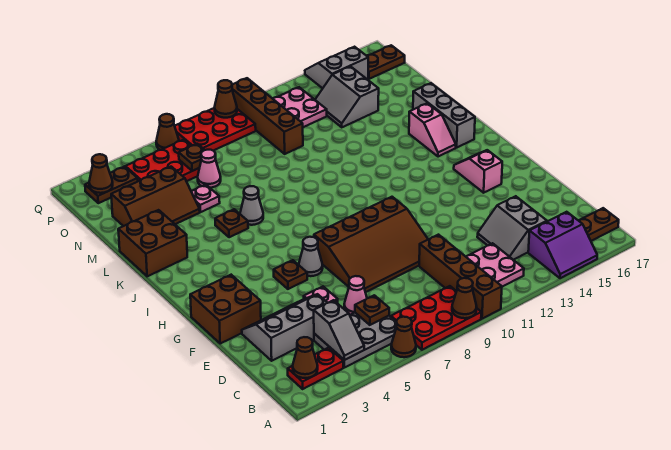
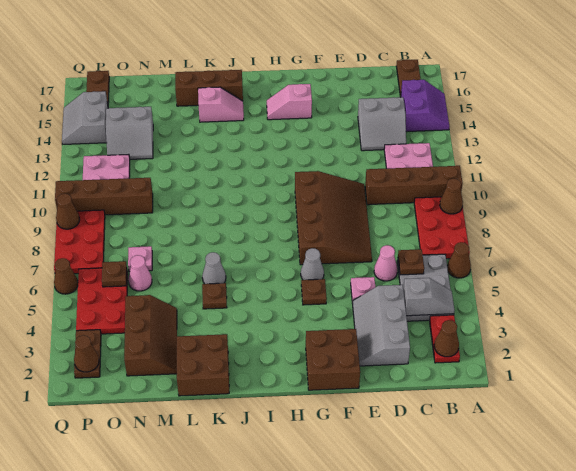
grey brick J16:L16 level 1 -> brown brick J16:L16 level 1
pink plate M5 level 1 -> pink plate N7 level 1

